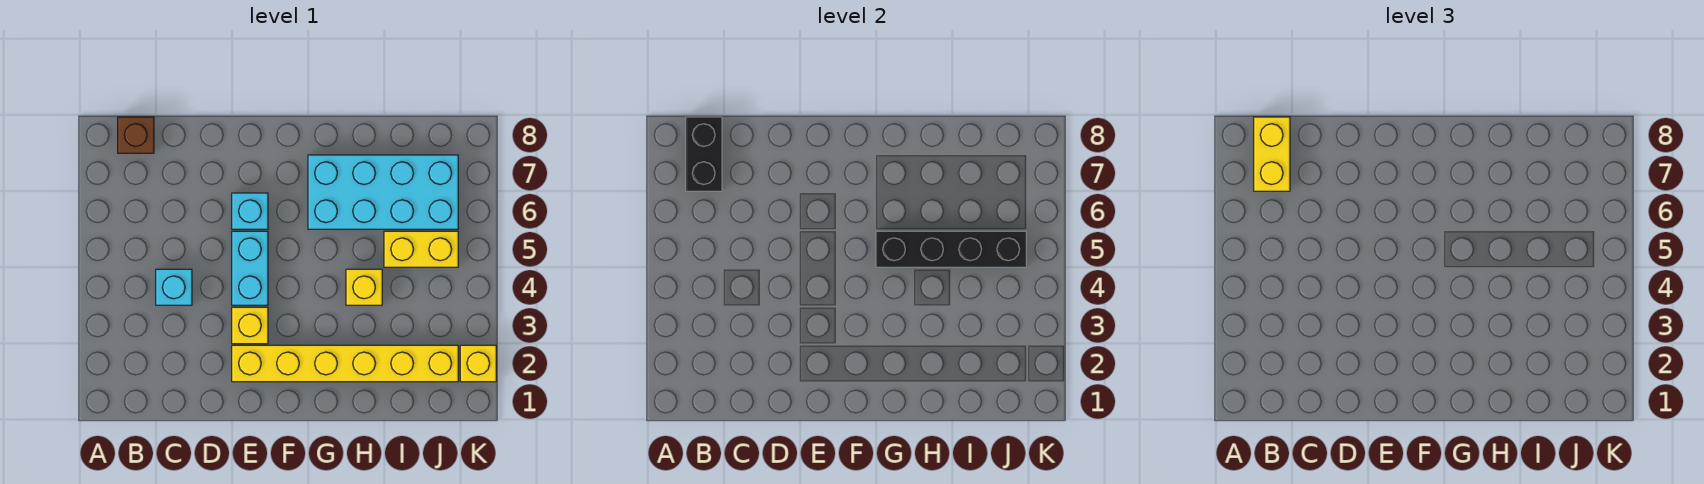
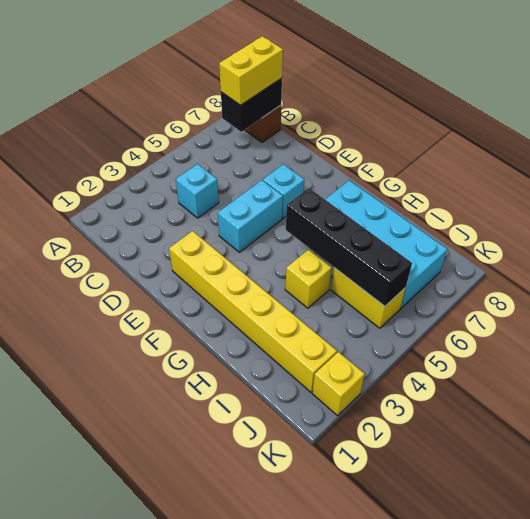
yellow brick E3 level 1 -> none

